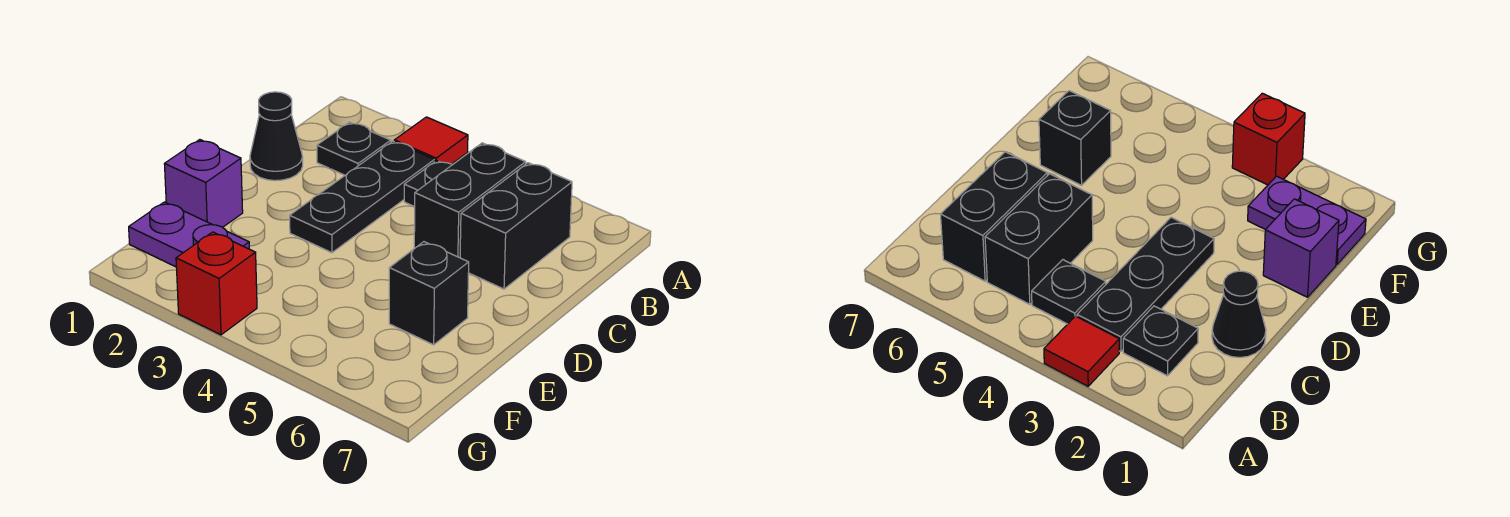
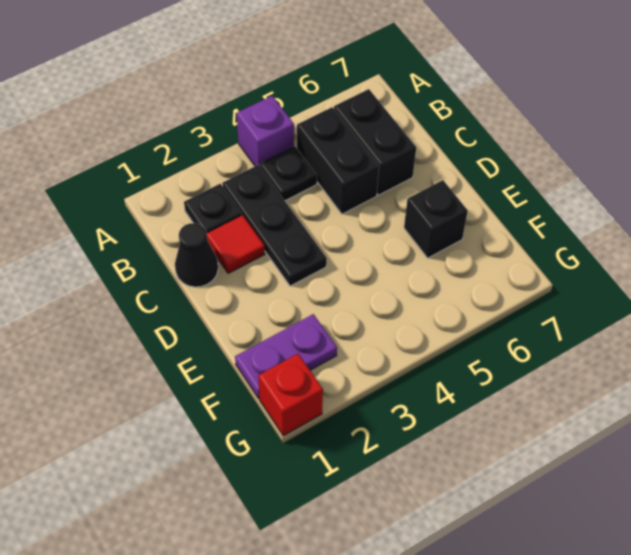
red tile A3 level 1 -> red tile C2 level 1
purple brick E1 level 1 -> purple brick A4 level 1
red brick G3 level 1 -> red brick G1 level 1

